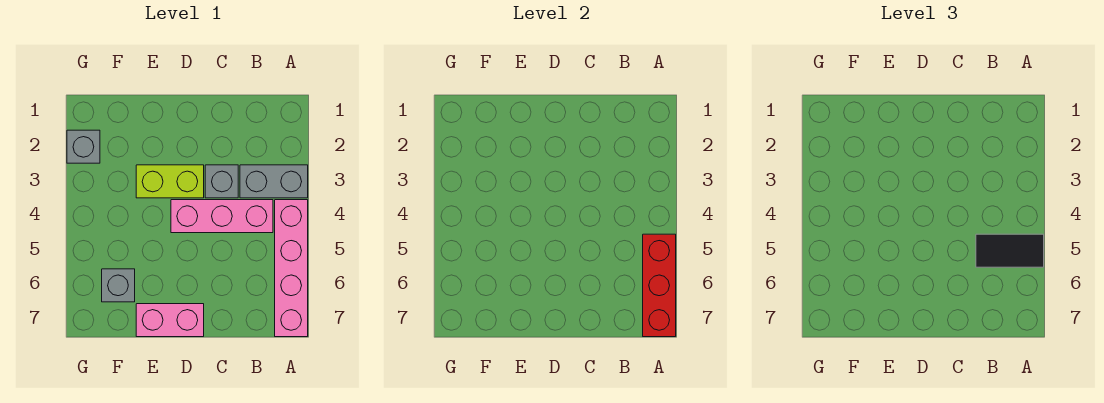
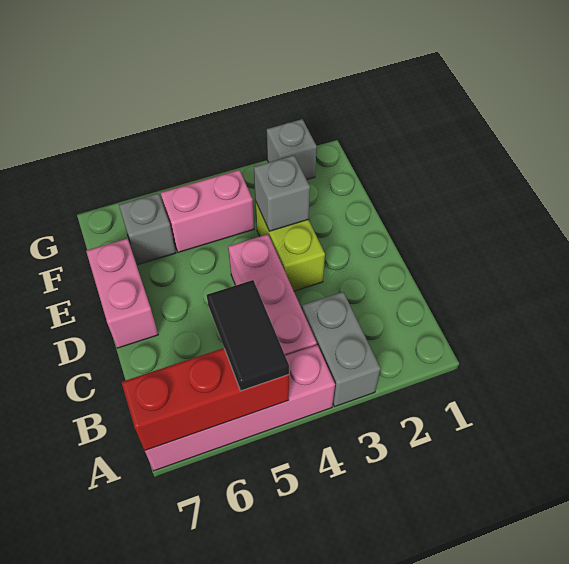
grey brick C3 level 1 -> grey brick E3 level 2
none -> pink brick F4:F5 level 1

